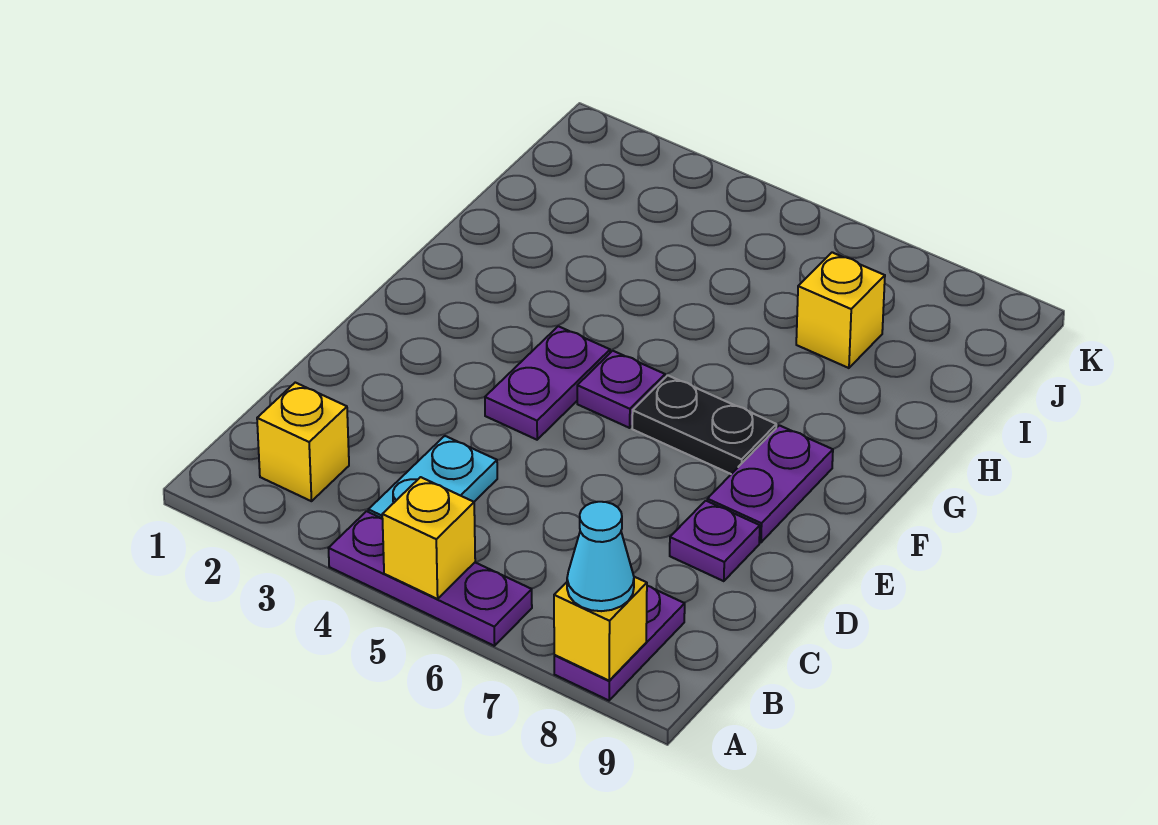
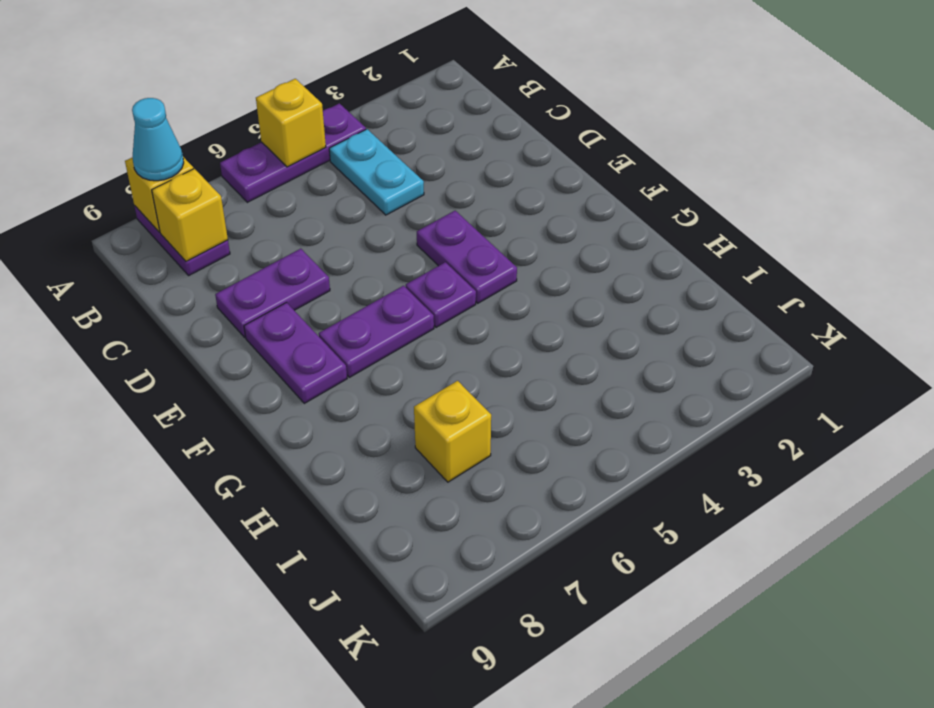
yellow brick B2 level 1 -> yellow brick B8 level 2
purple plate D8 level 1 -> purple plate D7:D8 level 1
black plate F6:F7 level 1 -> purple plate F6:F7 level 1

